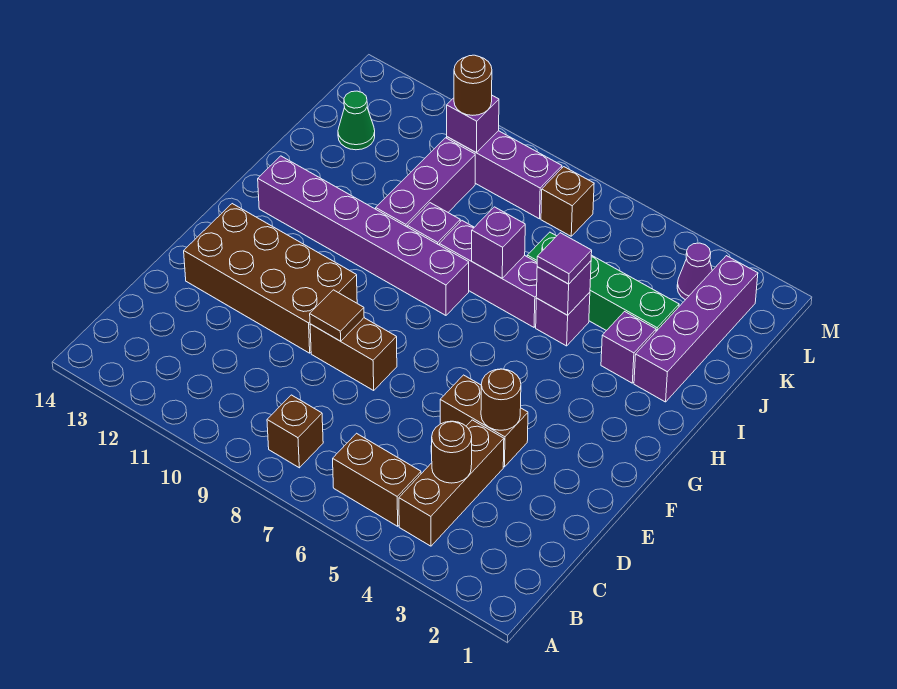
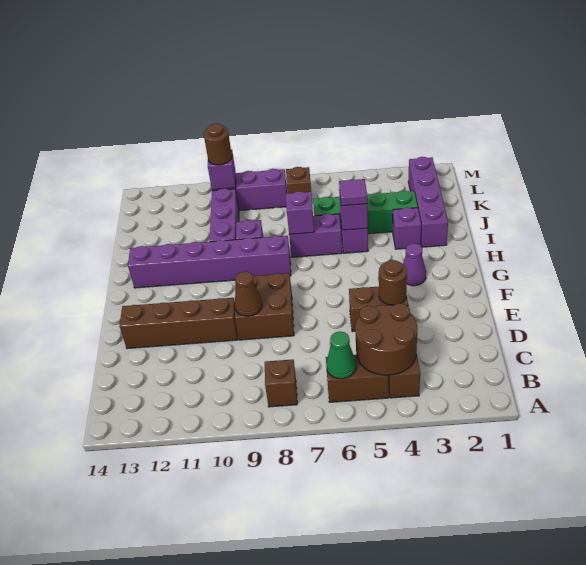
brown round brick C4 level 2 -> brown round brick B4:C5 level 2
brown brick E8:E9 level 1 -> brown brick E8:F9 level 1
brown tile E9 level 2 -> brown cone E9 level 2
brown brick E10:F13 level 1 -> brown brick E10:E13 level 1
purple brick I6:I8 level 1 -> purple brick I6:I7 level 1
green cone K13 level 1 -> green cone B6 level 2
purple cone L3 level 1 -> purple cone G3 level 1

